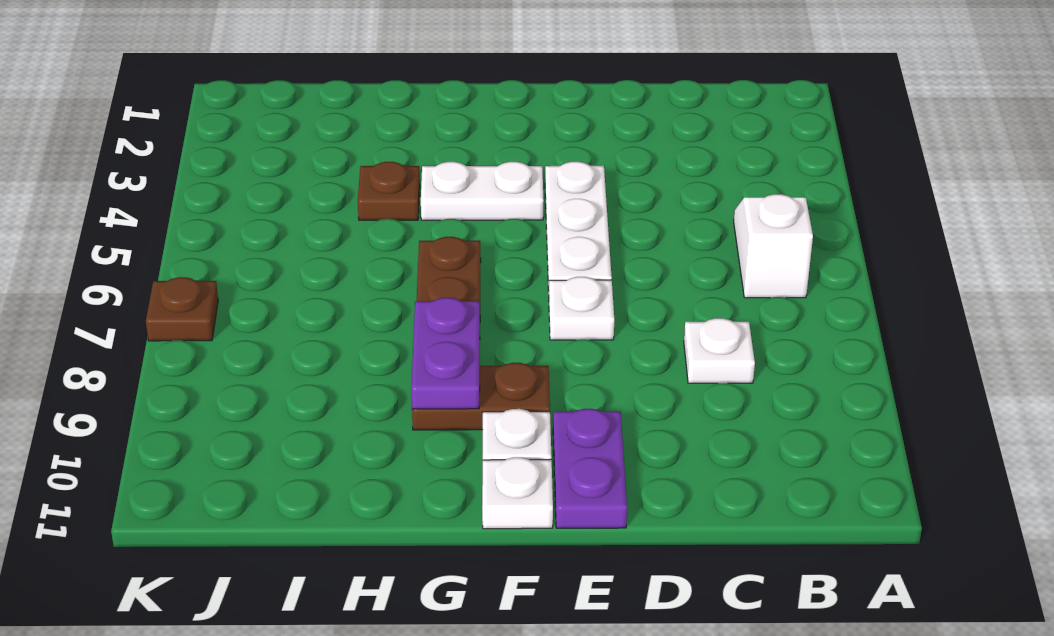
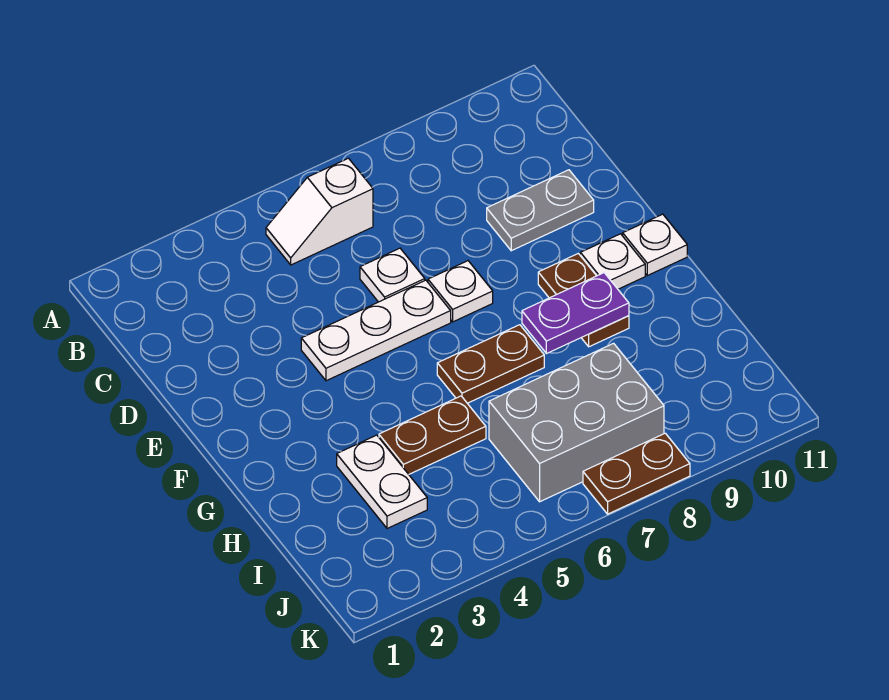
white plate C8 level 1 -> white plate D6 level 1
none -> grey plate D9:D10 level 1
purple plate E10:E11 level 1 -> none
white plate F4:G4 level 1 -> white plate H3:I3 level 1
brown plate H4 level 1 -> brown plate H4:H5 level 1
none -> grey brick I6:J8 level 1
brown plate K7 level 1 -> brown plate K7:K8 level 1

